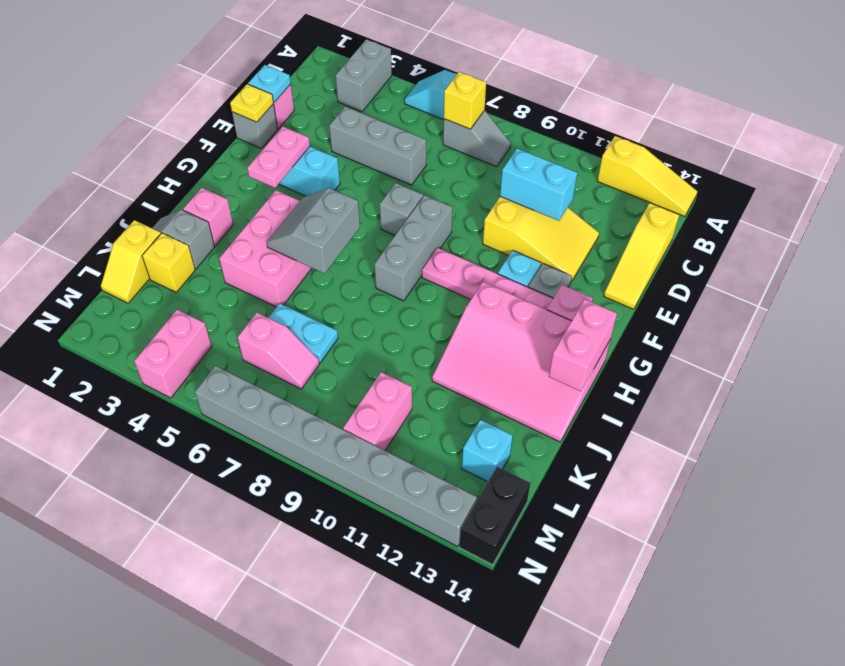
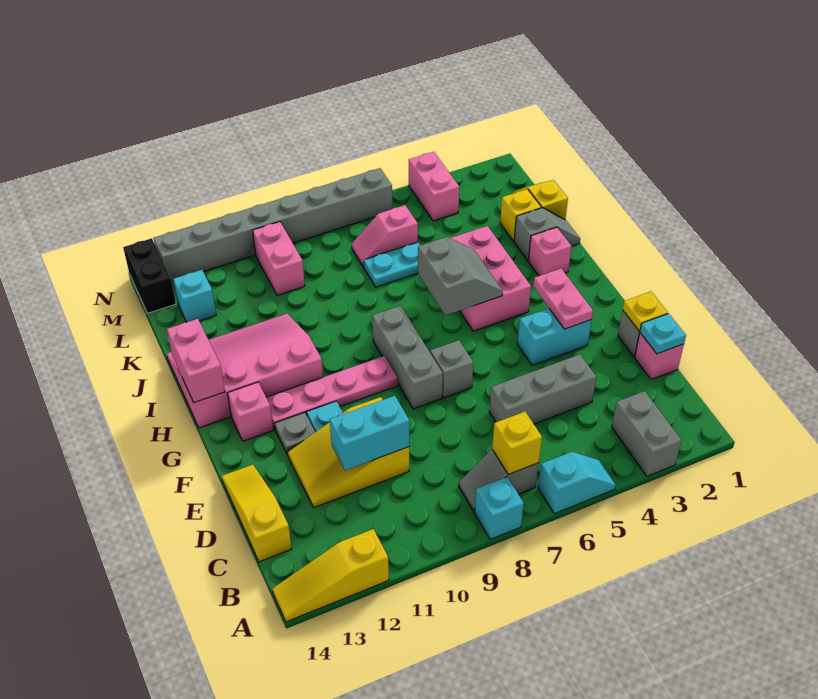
none -> cyan brick A8 level 1

